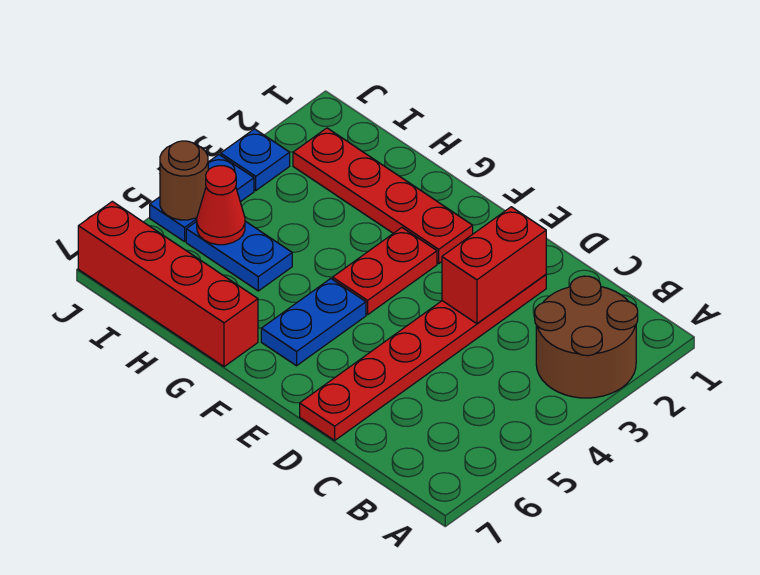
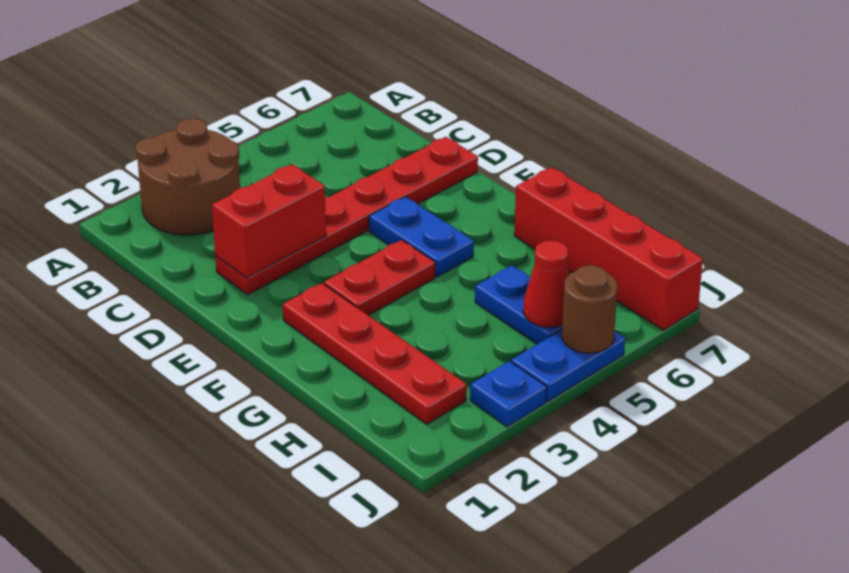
blue plate F5:F6 level 1 -> blue plate E5:F5 level 1

